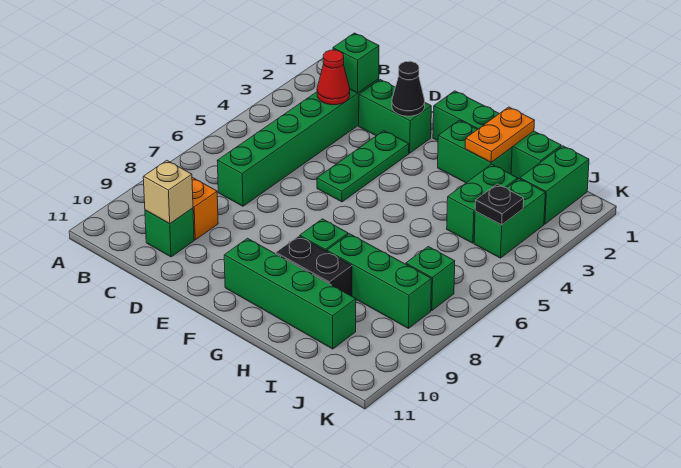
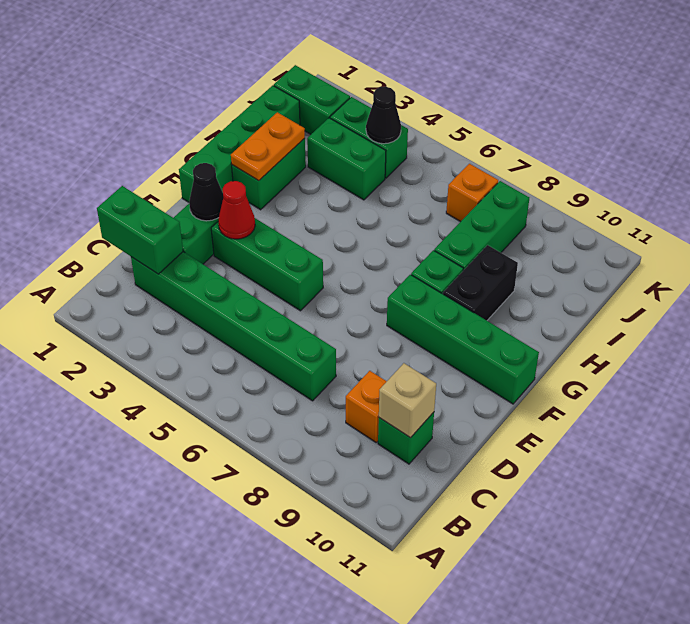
green brick C2 level 2 -> green brick C1:C2 level 2
red cone C3 level 2 -> red cone E3 level 2
green plate E3:E5 level 1 -> green brick E3:E5 level 1
green brick F10:I10 level 1 -> green brick F8:F11 level 1
orange plate H1:H2 level 2 -> orange plate G2:H2 level 2
black plate J4 level 2 -> black cone J4 level 2
green brick J7 level 1 -> orange brick J7 level 1

